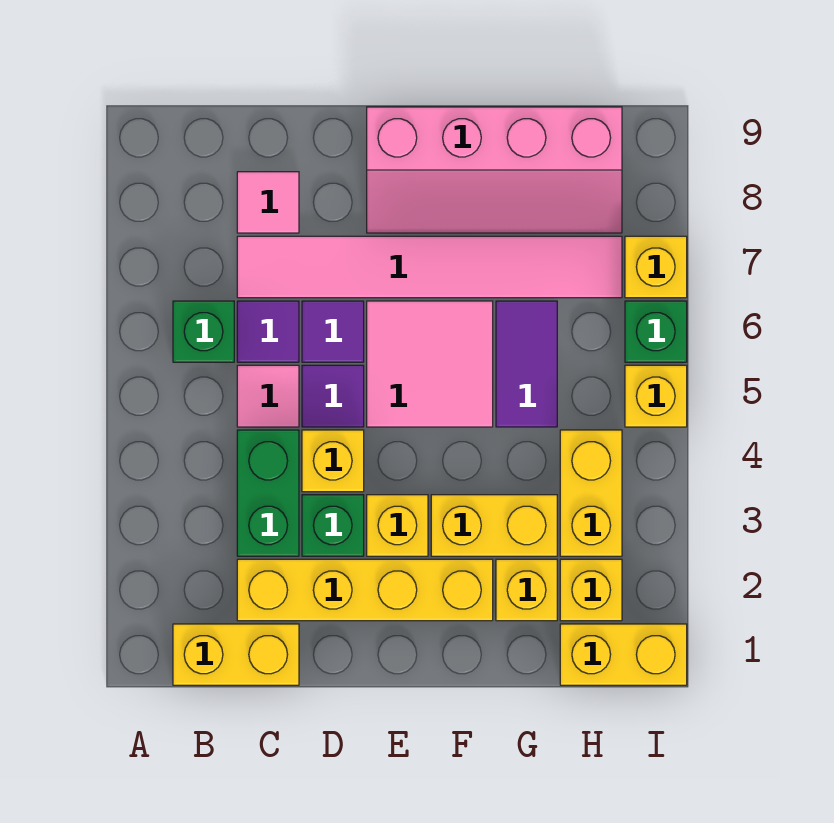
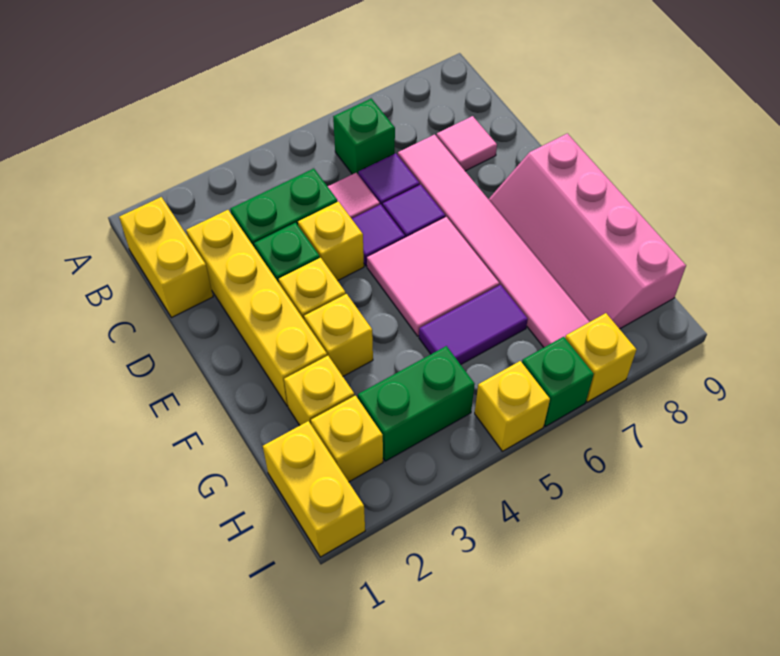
yellow brick F3:G3 level 1 -> yellow brick F3 level 1
yellow brick H3:H4 level 1 -> green brick H3:H4 level 1

